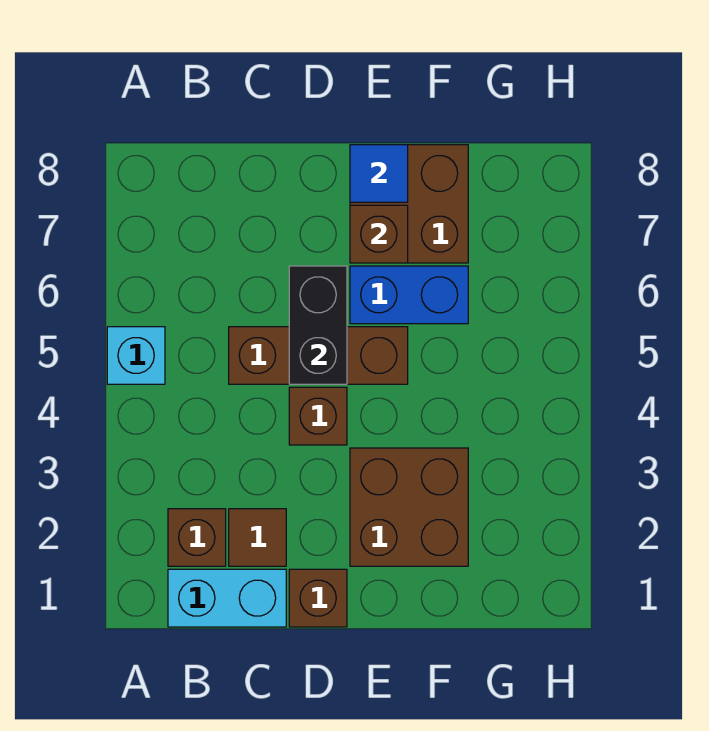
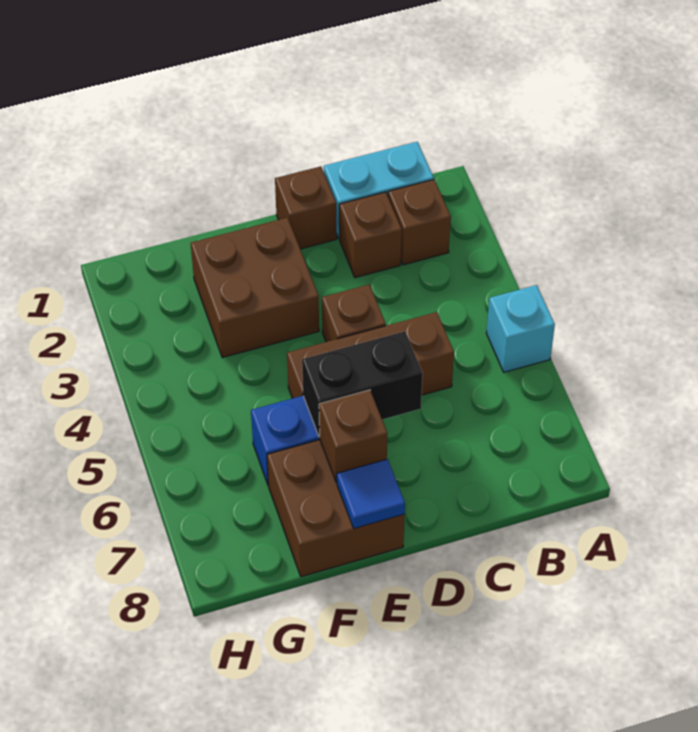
brown tile C2 level 1 -> brown brick C2 level 1
black brick D5:D6 level 2 -> black brick D6:E6 level 2

